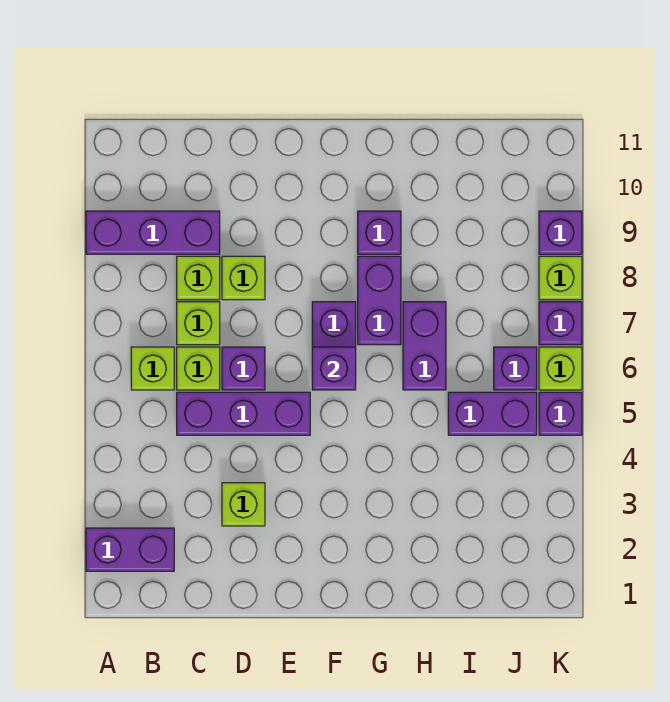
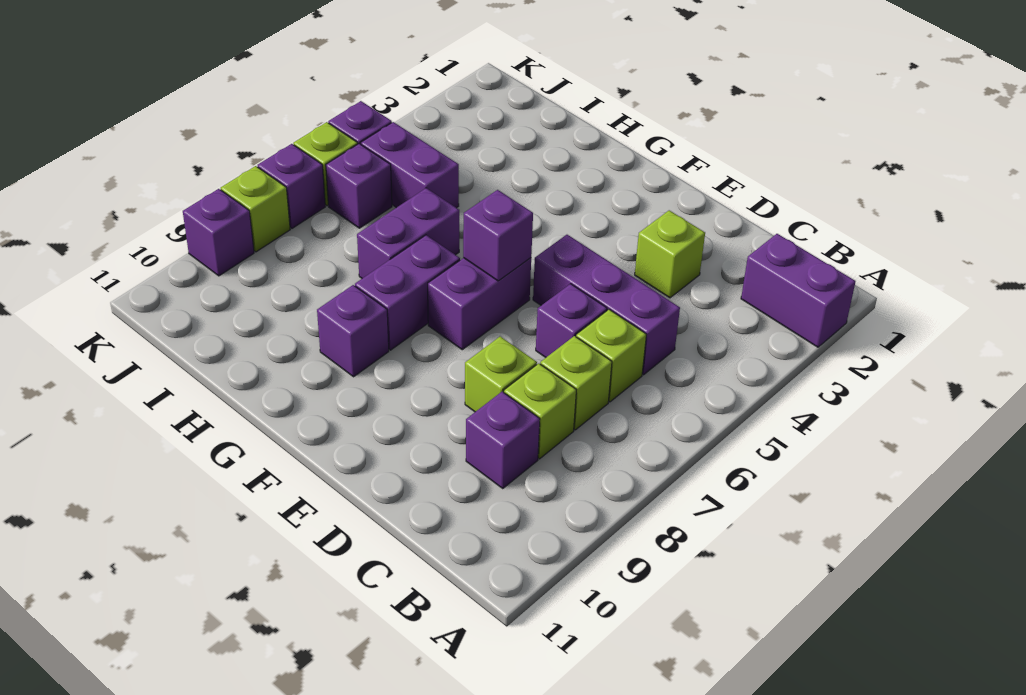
purple brick A9:C9 level 1 -> purple brick C9 level 1
lime brick B6 level 1 -> none

